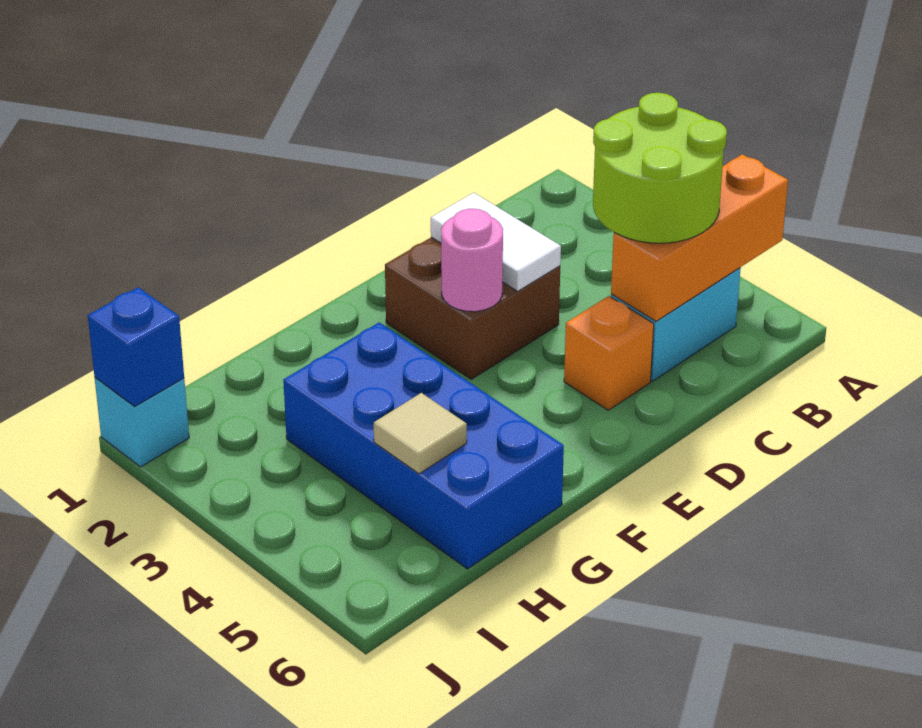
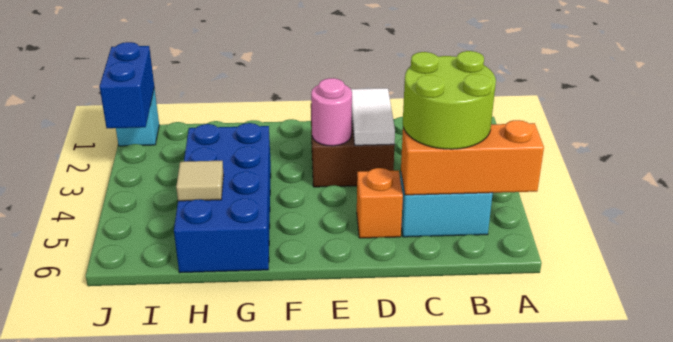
blue brick J1 level 2 -> blue brick J1:J2 level 2

